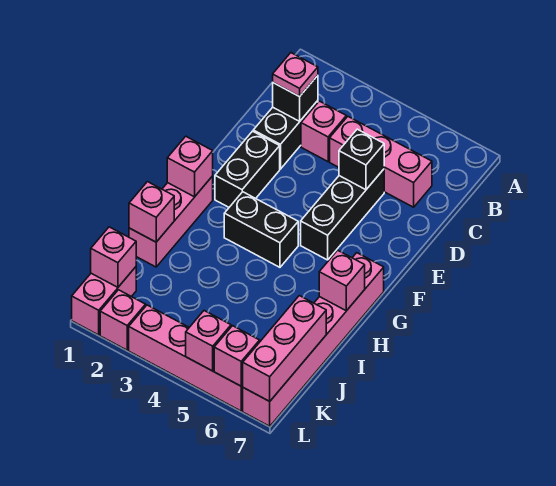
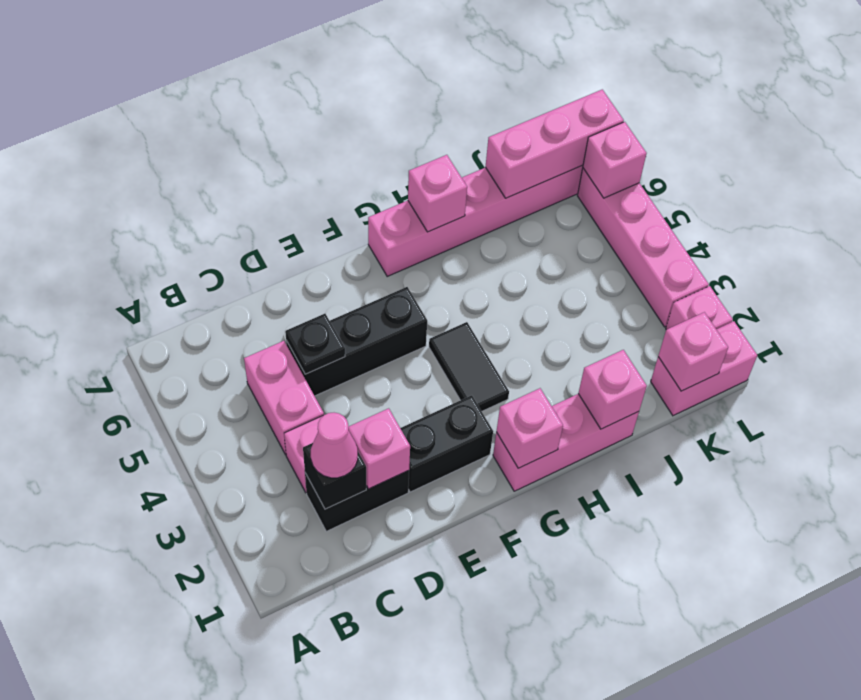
pink plate C2 level 3 -> pink cone C2 level 3
pink brick C4:C6 level 1 -> pink brick C4:C5 level 1
black brick D5 level 2 -> black plate D5 level 2
black brick G3:G4 level 1 -> black tile G3:G4 level 1
pink brick L5 level 2 -> pink brick D2 level 2

